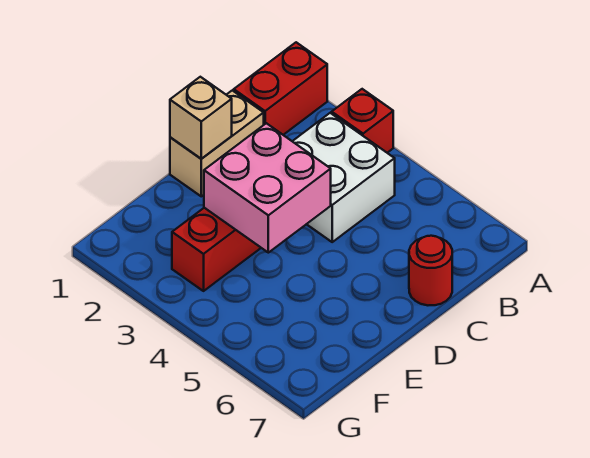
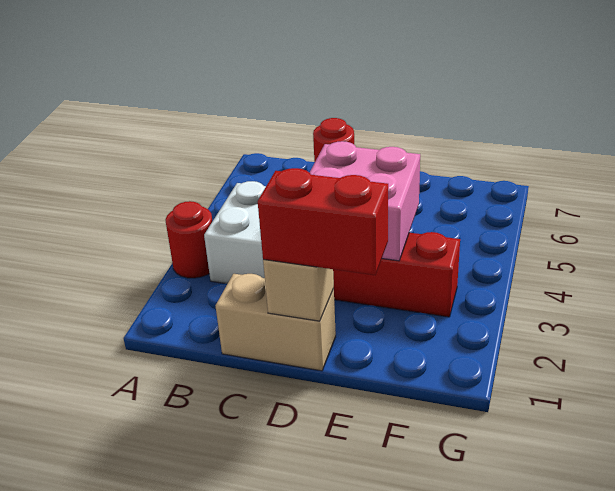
red brick A1:B1 level 1 -> red brick D1:E1 level 3
red brick A3 level 1 -> red round brick A3 level 1

